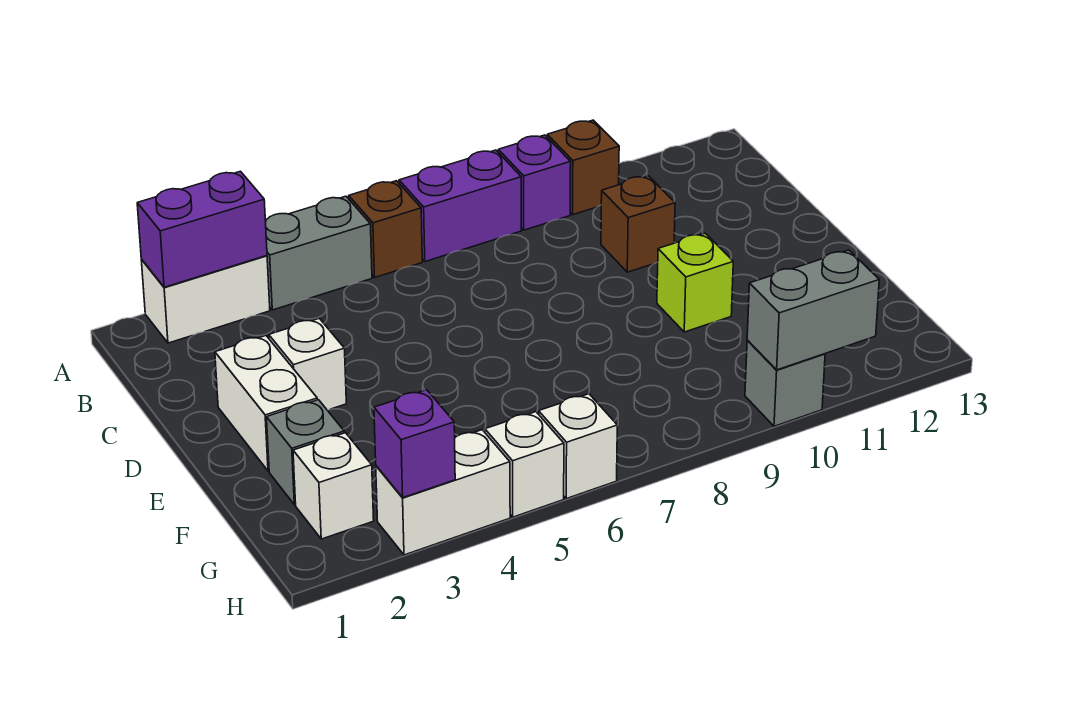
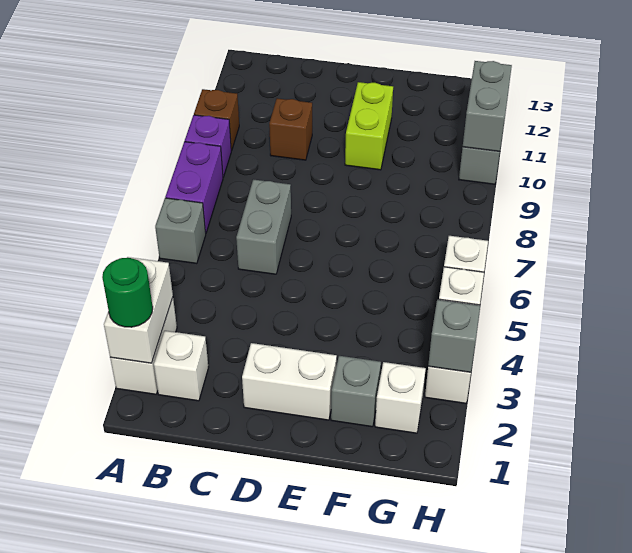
purple brick A2:A3 level 2 -> white brick A2:A3 level 2
none -> green round brick A2 level 3
grey brick A4:A5 level 1 -> grey brick C6:C7 level 1
brown brick A6 level 1 -> grey brick A6 level 1
white brick D3 level 1 -> white brick B2 level 1
lime brick E10 level 1 -> lime brick E10:E11 level 1
purple brick H3 level 2 -> grey brick H3 level 2

